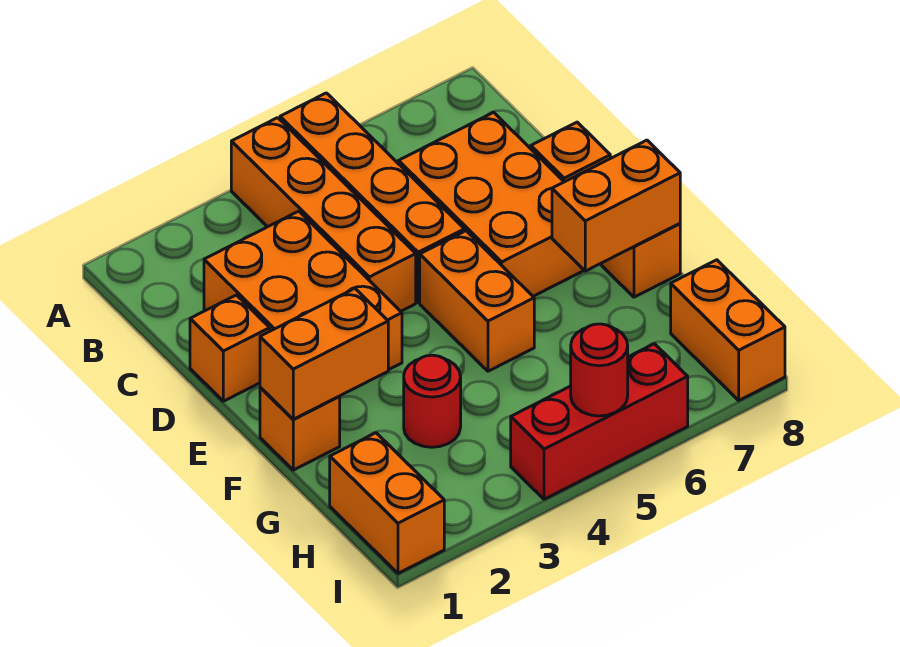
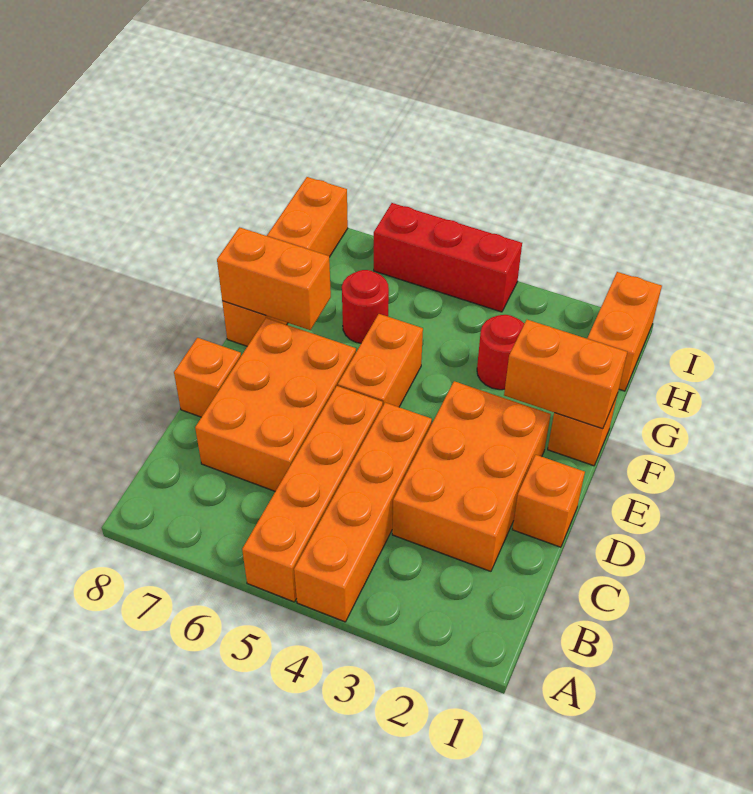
red round brick I5 level 2 -> red round brick G6 level 1

